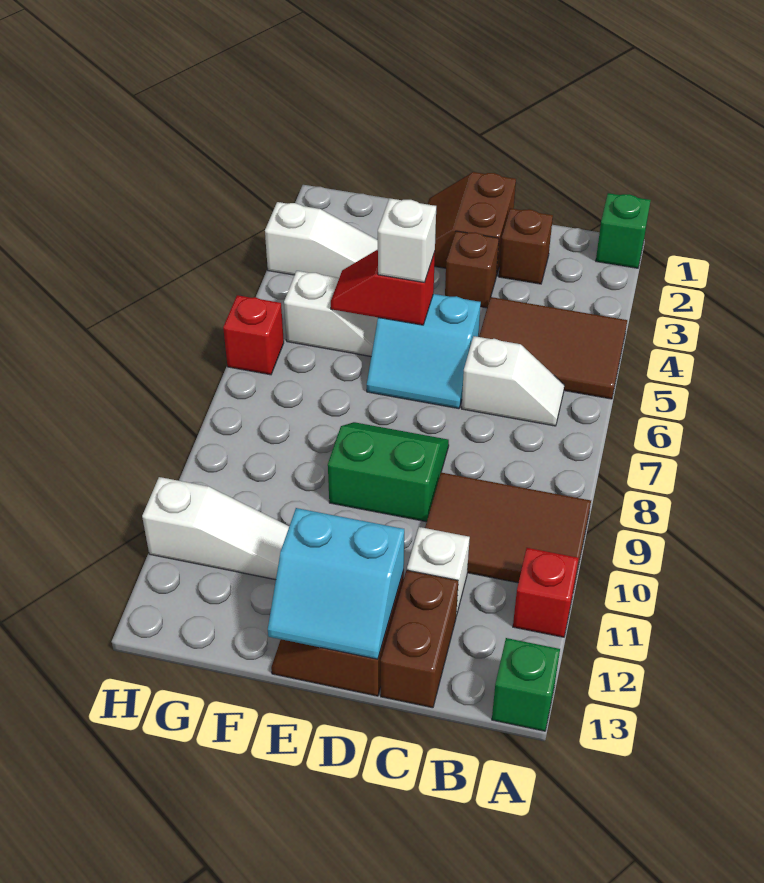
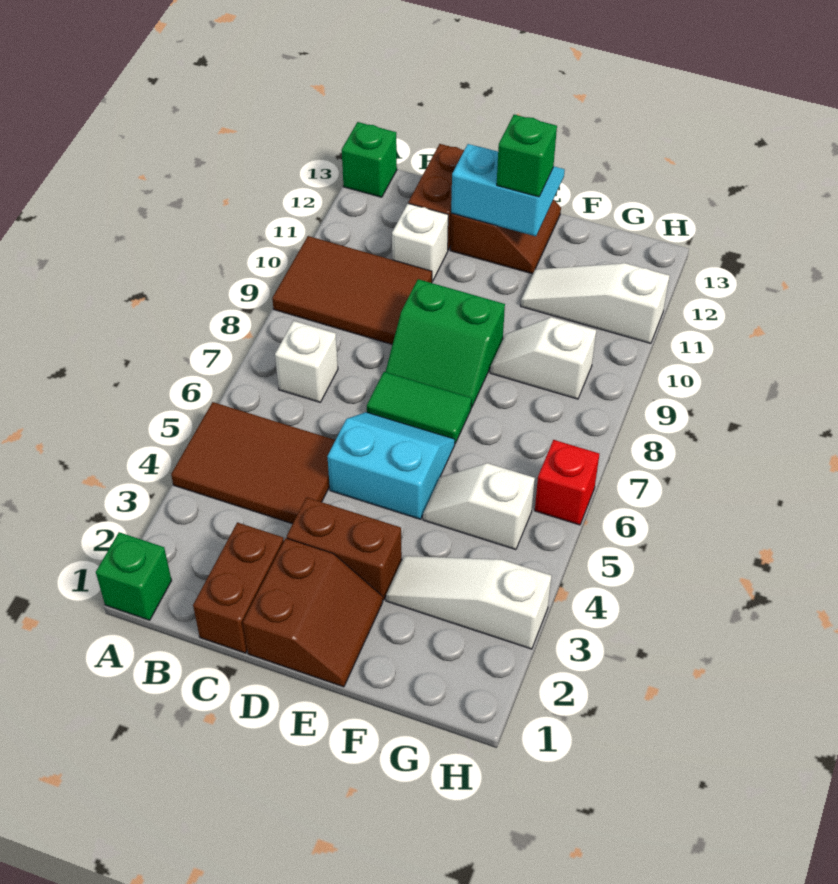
red brick A11 level 1 -> none
white slope B6:C6 level 1 top C -> white slope F9:G9 level 1 top G
brown brick C2 level 1 -> brown brick C1:C2 level 1
brown brick D3 level 1 -> brown brick D3:E3 level 1
none -> green tile D7:E7 level 1
red slope E5:F5 level 2 top E -> none
white brick E5 level 3 -> white brick B7 level 1
none -> green brick E12 level 3

